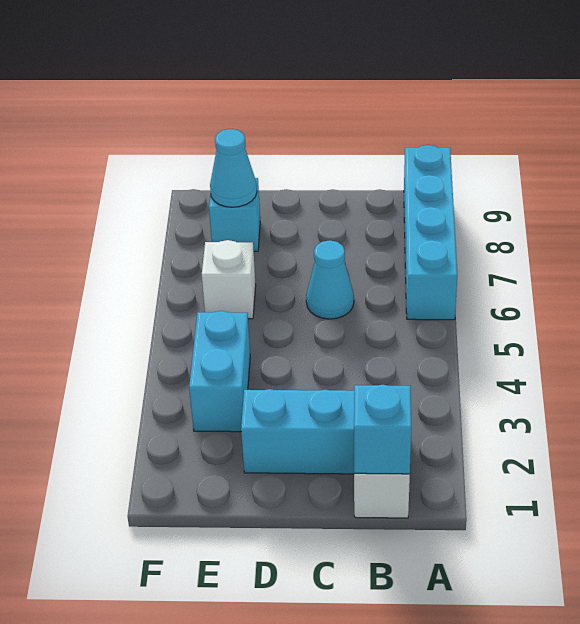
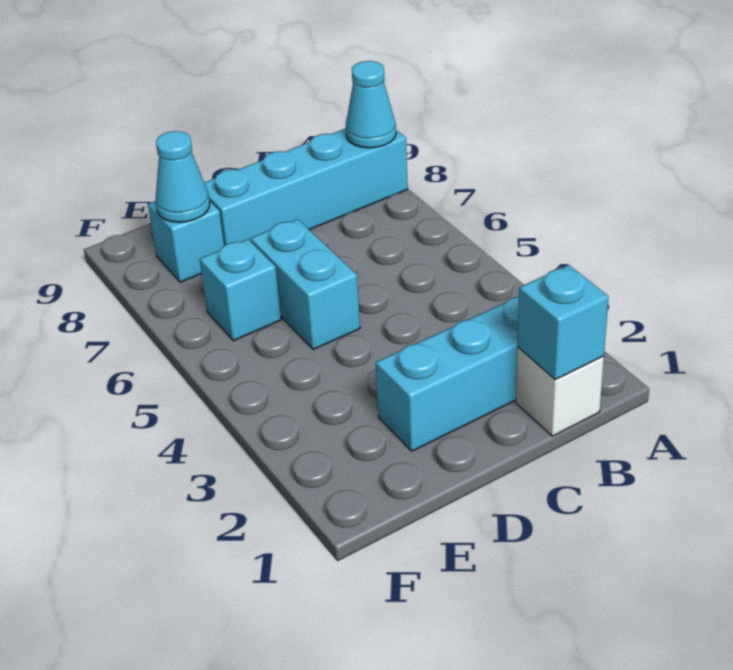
cyan brick A6:A9 level 1 -> cyan brick A8:D8 level 1
cyan cone C6 level 1 -> cyan cone A8 level 2
cyan brick E3:E4 level 1 -> cyan brick D5:D6 level 1
white brick E6 level 1 -> cyan brick E6 level 1

